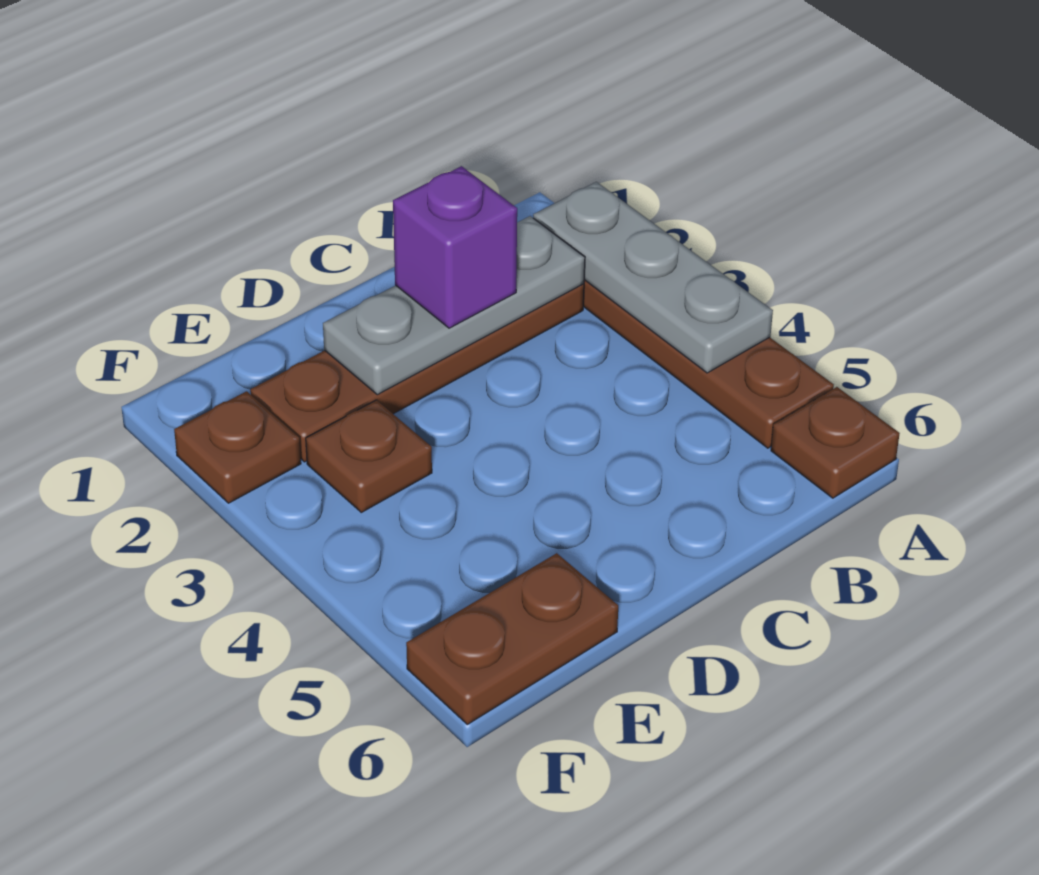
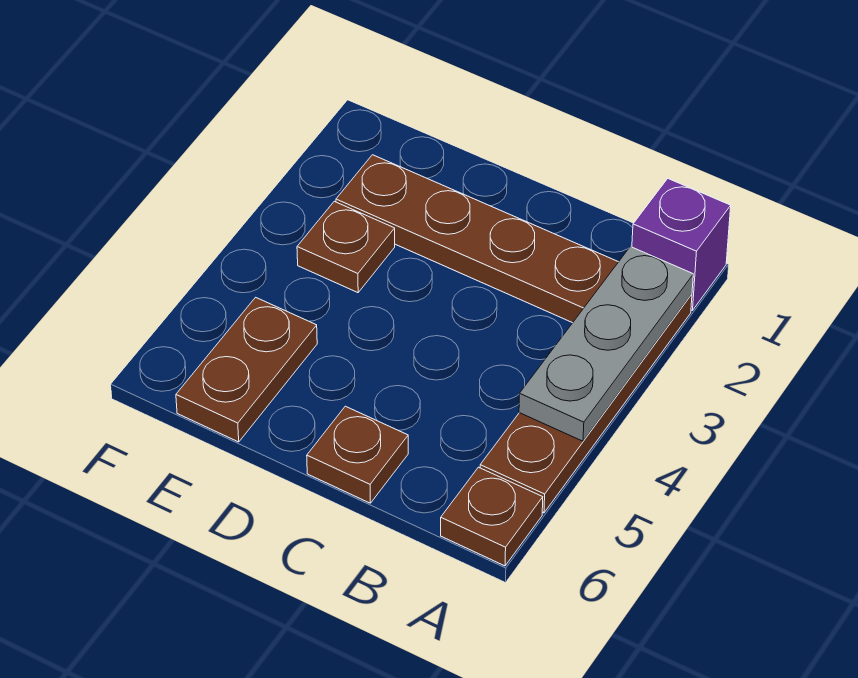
grey plate B2:D2 level 2 -> none
purple brick C2 level 3 -> purple brick A1 level 1
brown plate E6:F6 level 1 -> brown plate E5:E6 level 1
brown plate F2 level 1 -> brown plate C6 level 1

